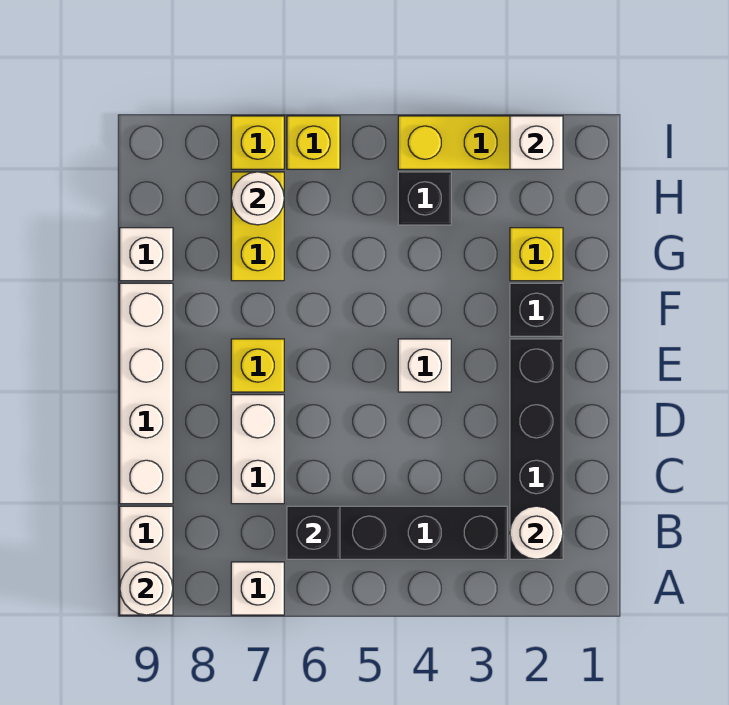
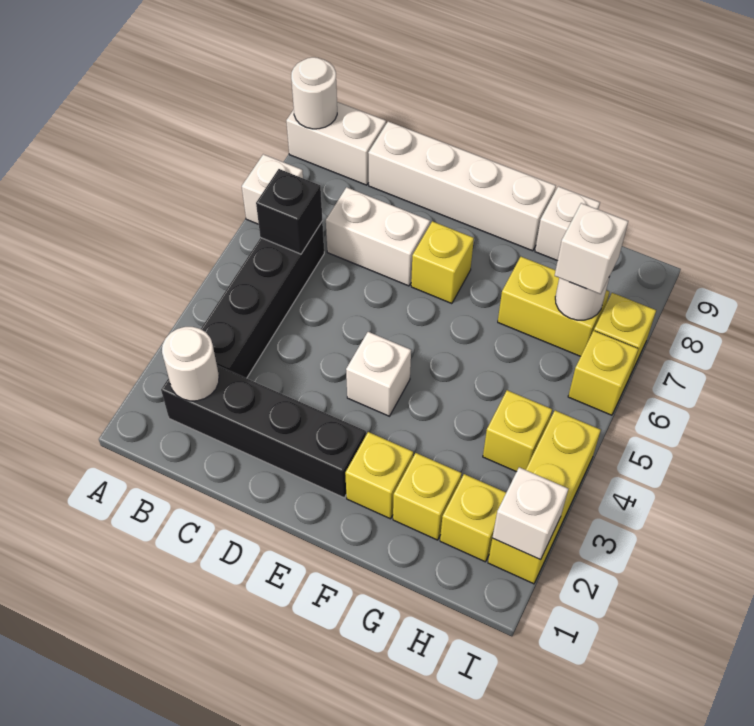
black brick F2 level 1 -> yellow brick F2 level 1
none -> yellow brick H2 level 1
black brick H4 level 1 -> yellow brick H4 level 1
none -> white brick H7 level 3

